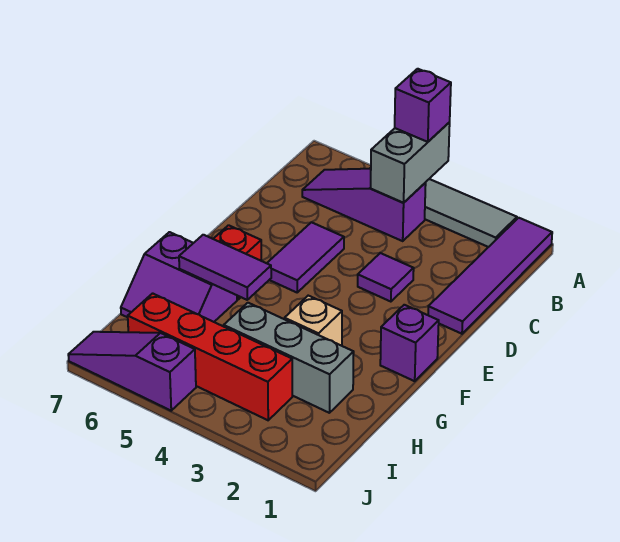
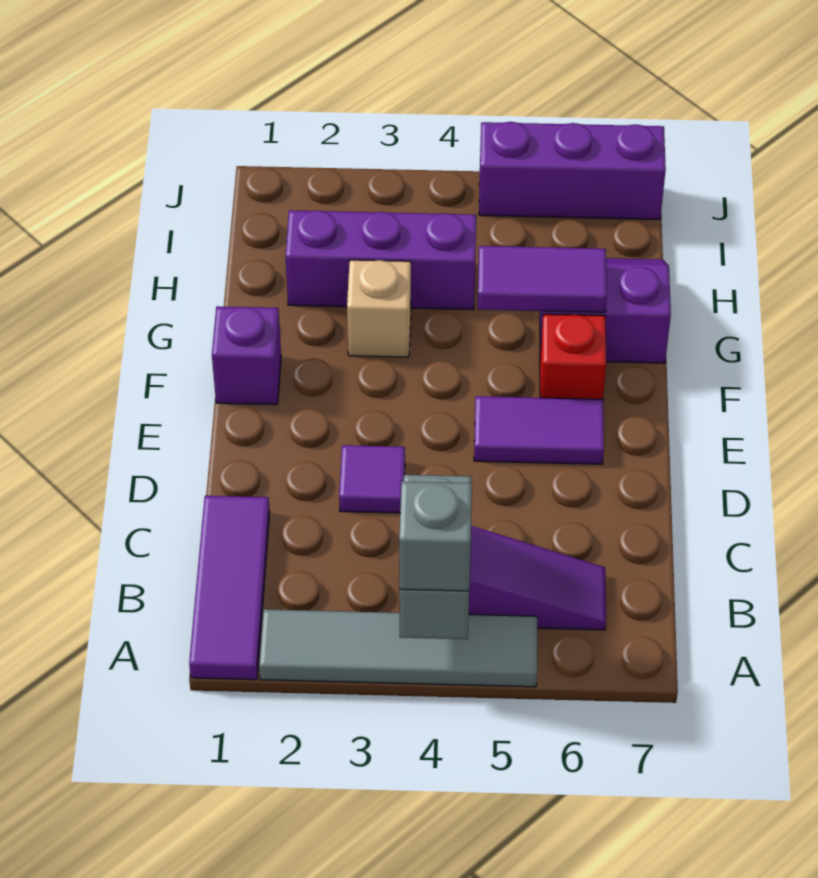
purple tile A1:D1 level 1 -> purple tile A1:C1 level 1
purple brick A4 level 3 -> grey brick A4 level 3
purple tile D5:E5 level 1 -> purple tile E5:E6 level 1
grey brick H2:H4 level 1 -> purple brick H2:H4 level 1
red brick I3:I6 level 1 -> none
purple slope J5:J7 level 1 top 5 -> purple brick J5:J7 level 1

